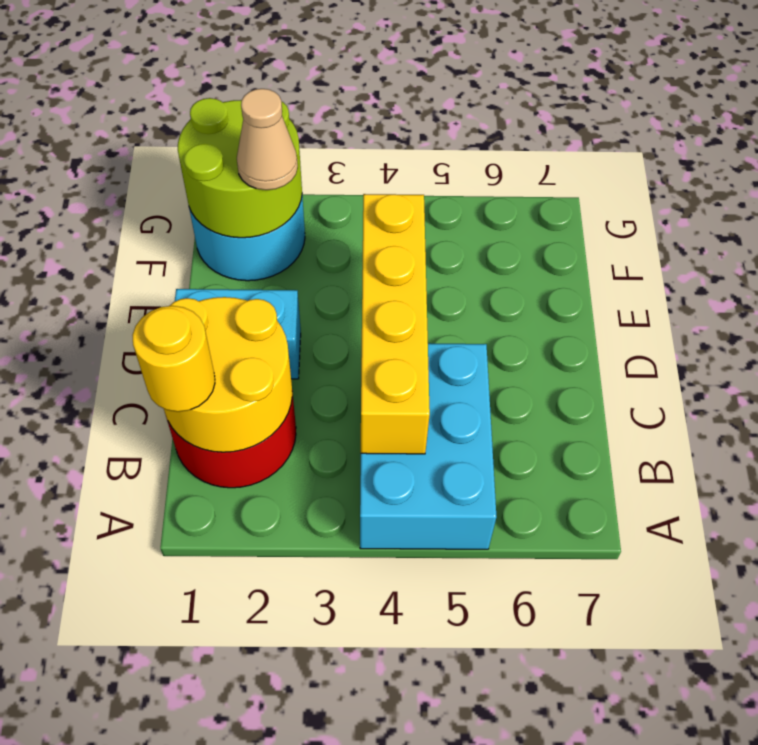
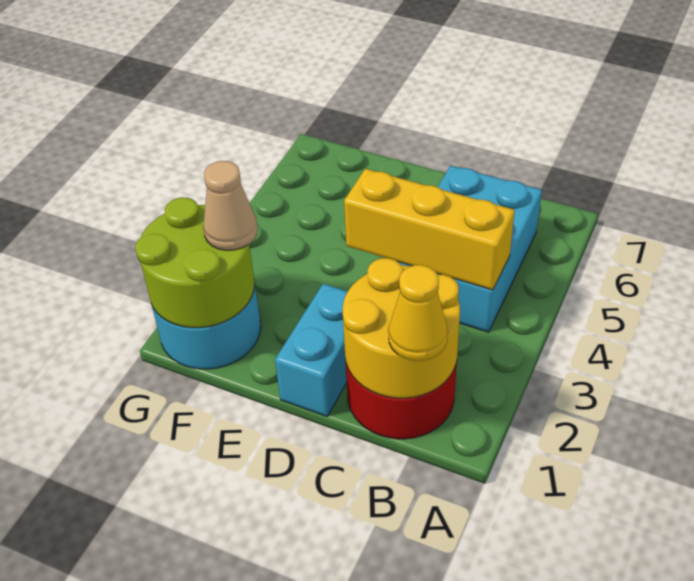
cyan brick A4:C5 level 1 -> cyan brick B4:C6 level 1
yellow round brick B1 level 3 -> yellow cone B1 level 3
yellow brick B4:E4 level 2 -> yellow brick B4:D4 level 2

